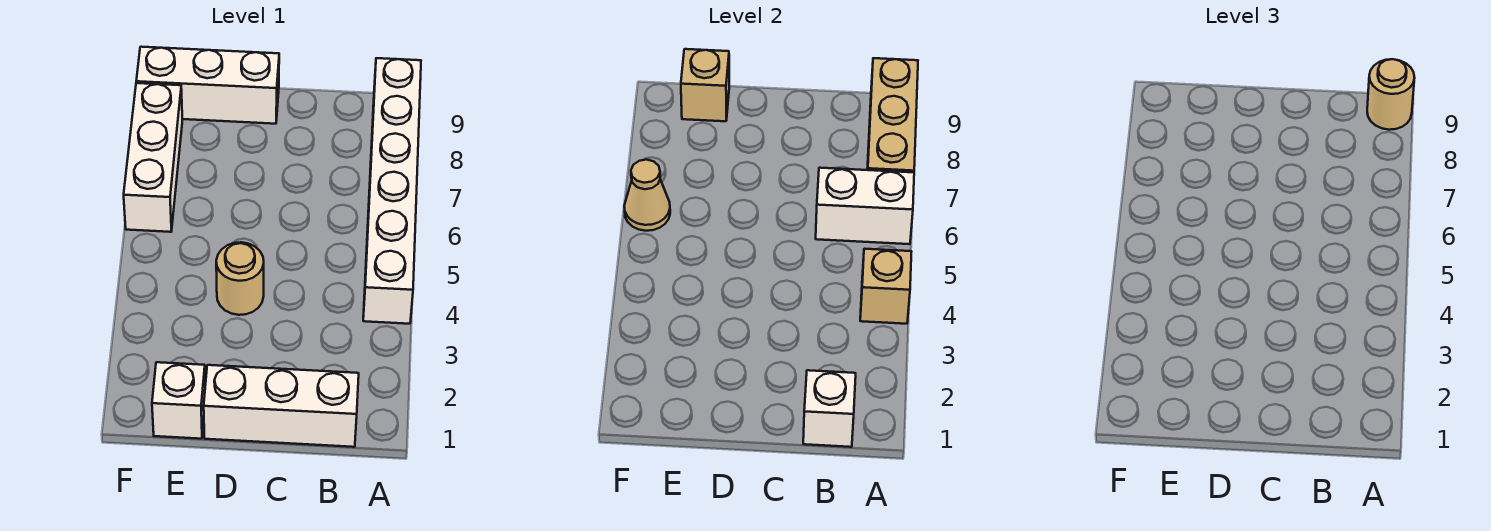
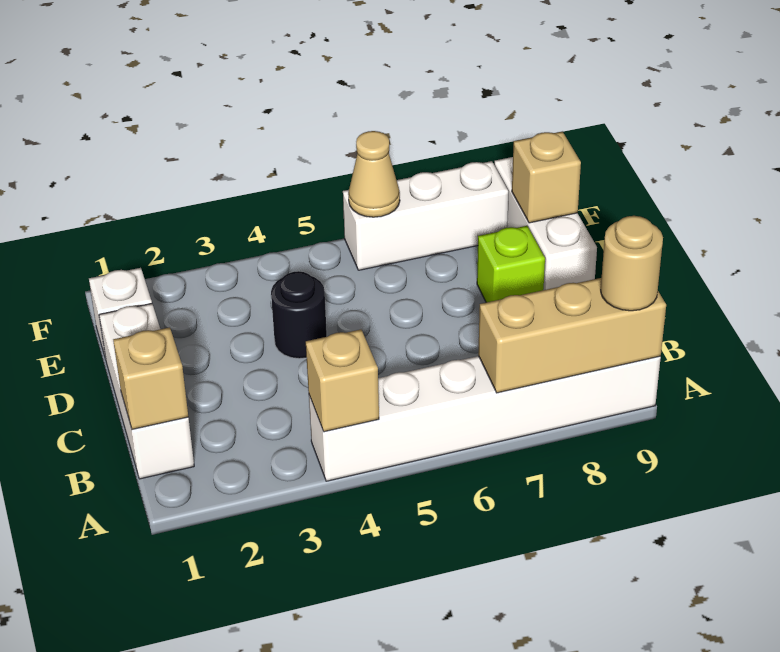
white brick A6:B6 level 2 -> none
white brick B1 level 2 -> tan brick B1 level 2
tan round brick D4 level 1 -> black round brick D4 level 1
none -> lime brick D8 level 1

